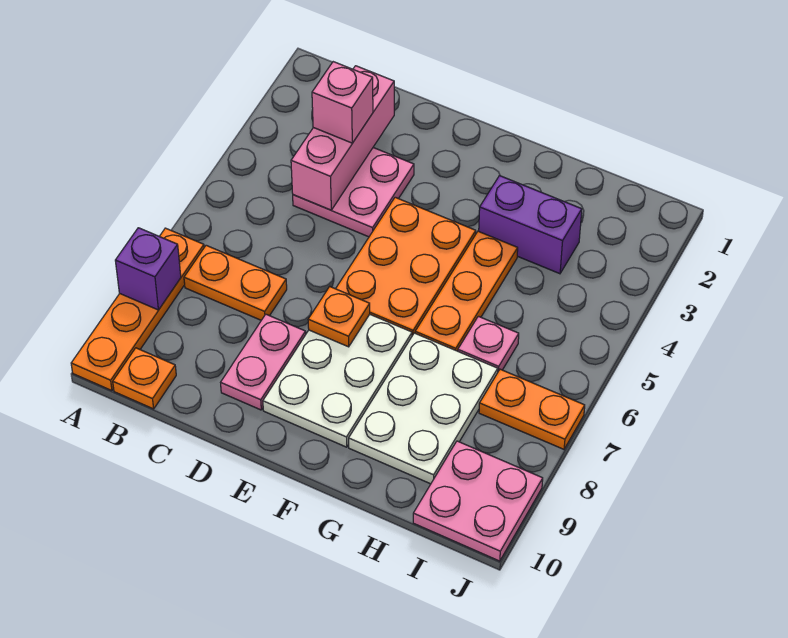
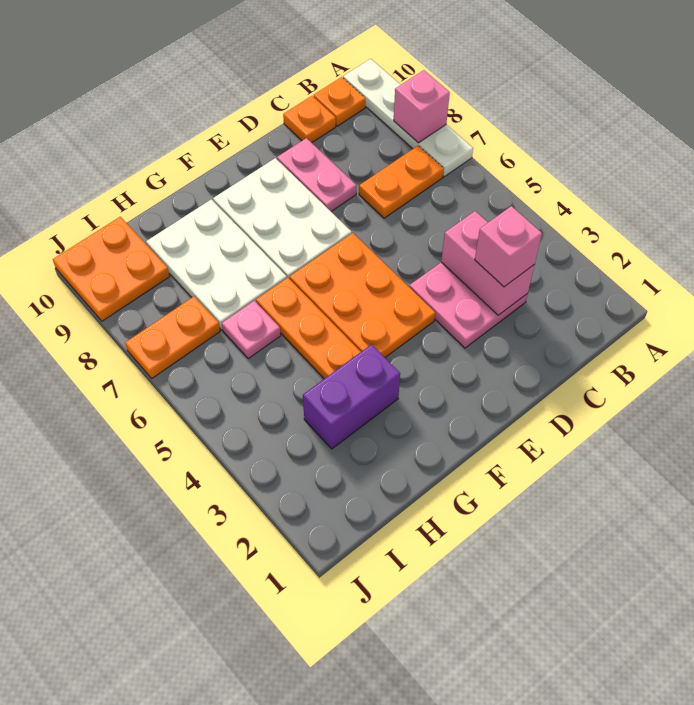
orange plate A7:A10 level 1 -> white plate A7:A10 level 1
purple brick A8 level 2 -> pink brick A8 level 2
pink brick C2:C4 level 2 -> pink brick C3:C4 level 2
orange plate E7 level 2 -> orange plate C10 level 1
pink plate I9:J10 level 1 -> orange plate I9:J10 level 1

